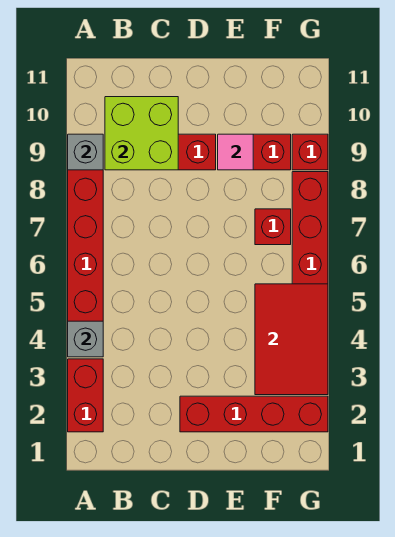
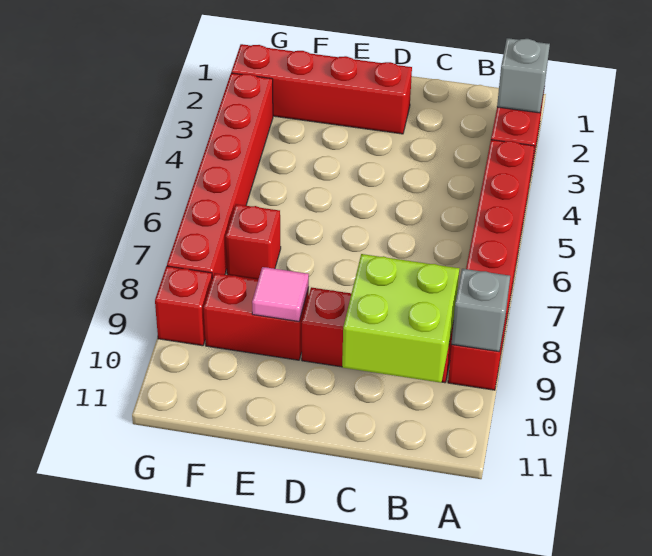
grey brick A4 level 2 -> grey brick A2 level 2
red tile F3:G5 level 2 -> none

